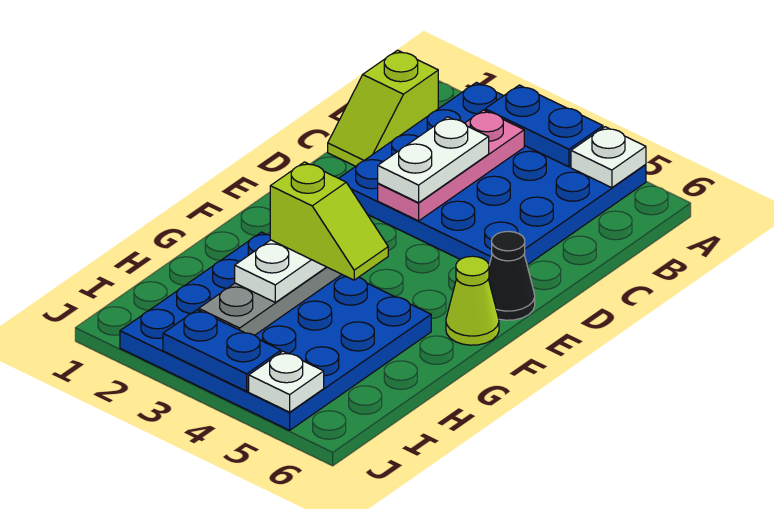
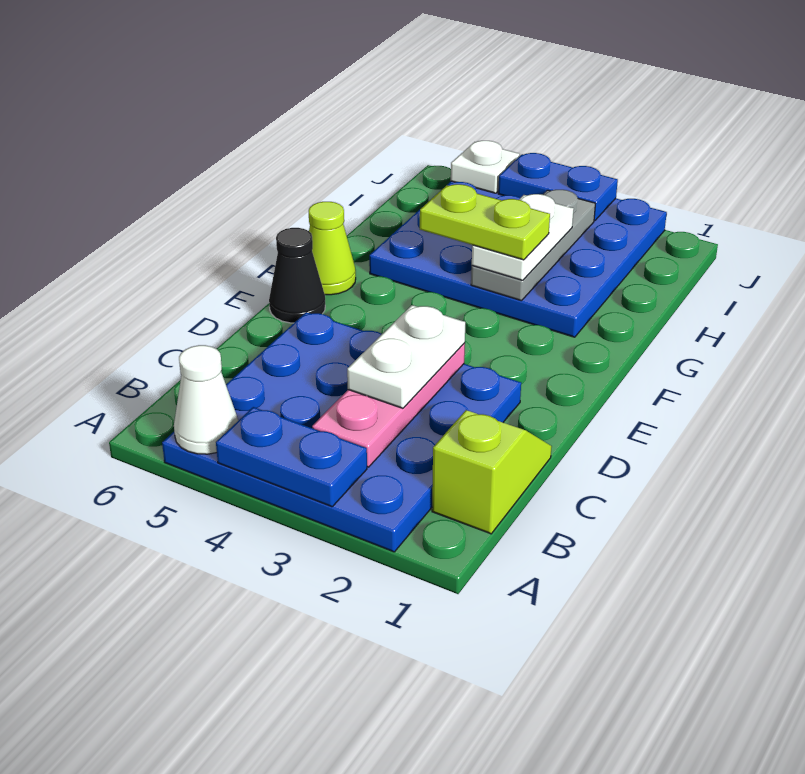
white plate A5 level 2 -> white cone A5 level 2
lime slope G3:G4 level 4 top 3 -> lime plate G3:G4 level 4

